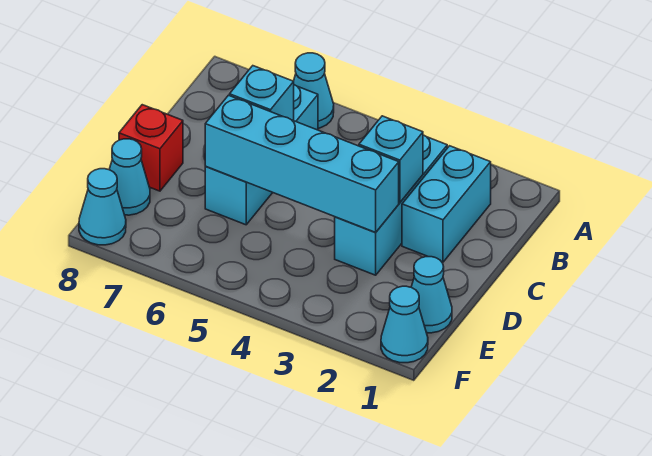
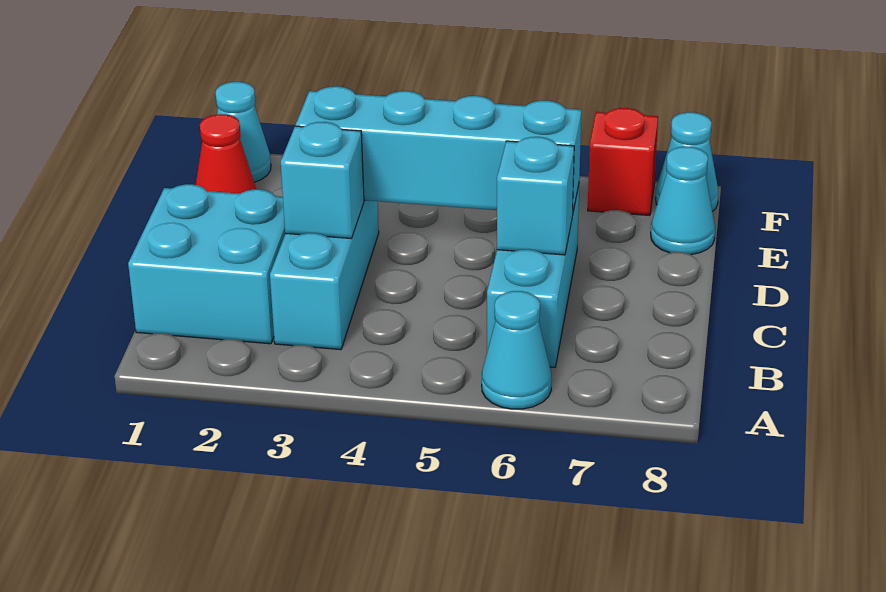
cyan brick B2:C2 level 1 -> cyan brick B1:C2 level 1
red brick D8 level 1 -> red brick F7 level 1
cyan cone E1 level 1 -> red cone E1 level 1

